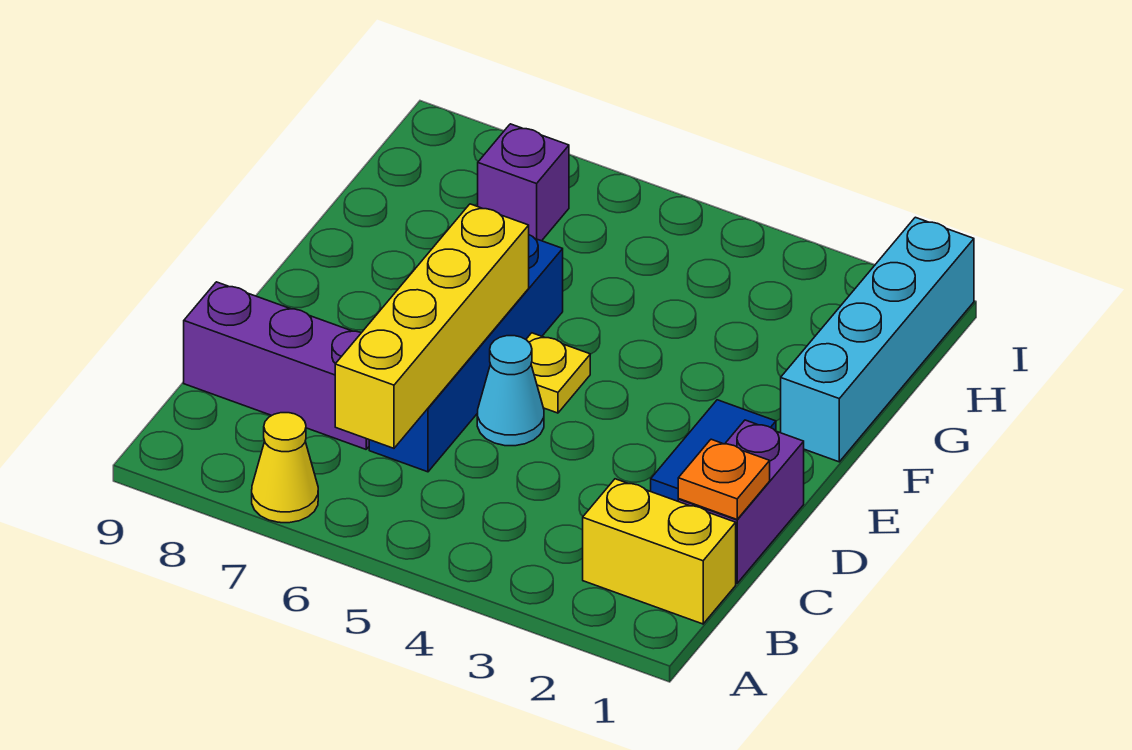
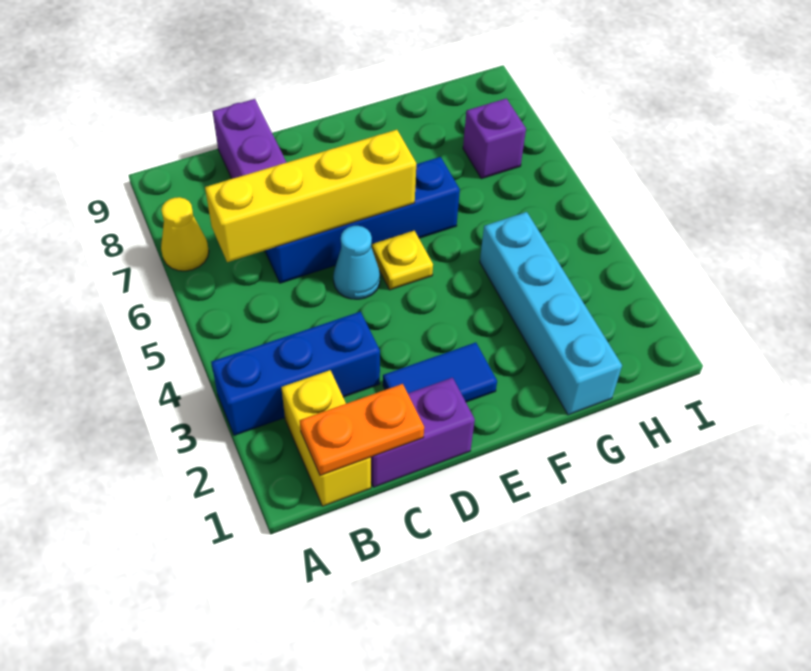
none -> blue brick A3:C3 level 1
orange plate C1 level 2 -> orange plate B1:C1 level 2
cyan brick F1:I1 level 1 -> cyan brick G1:G4 level 1

